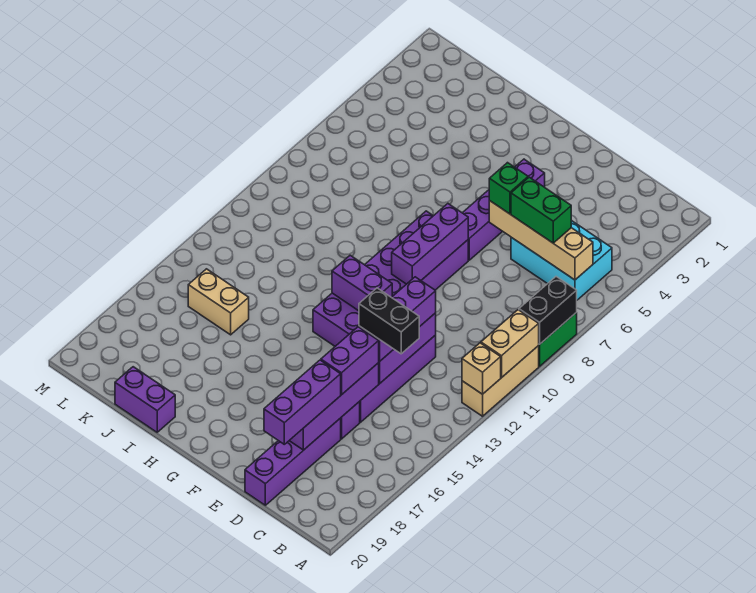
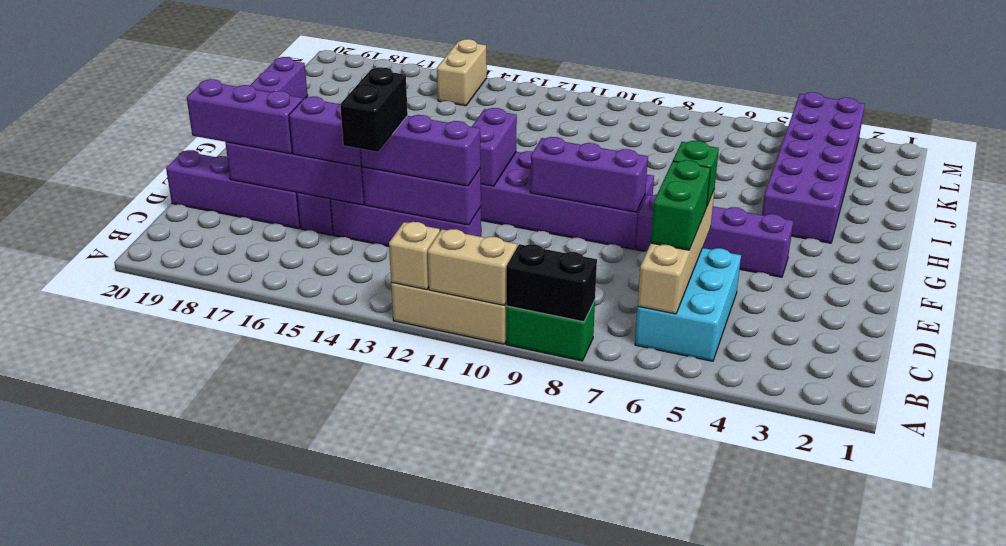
none -> purple brick H3:M4 level 1
tan brick J15:K15 level 1 -> tan brick L15:M15 level 1

